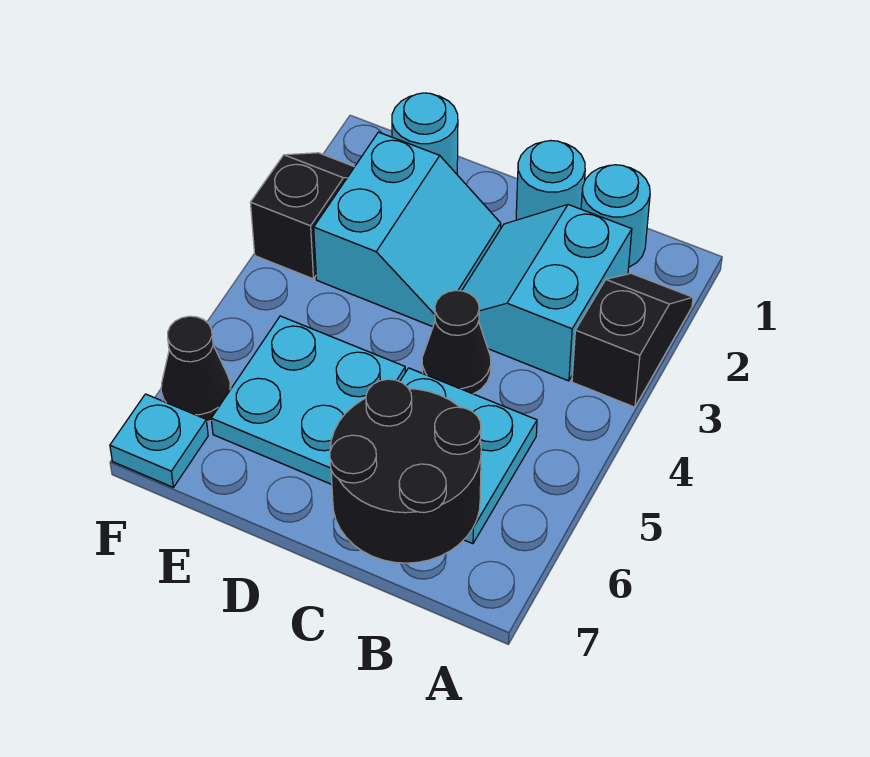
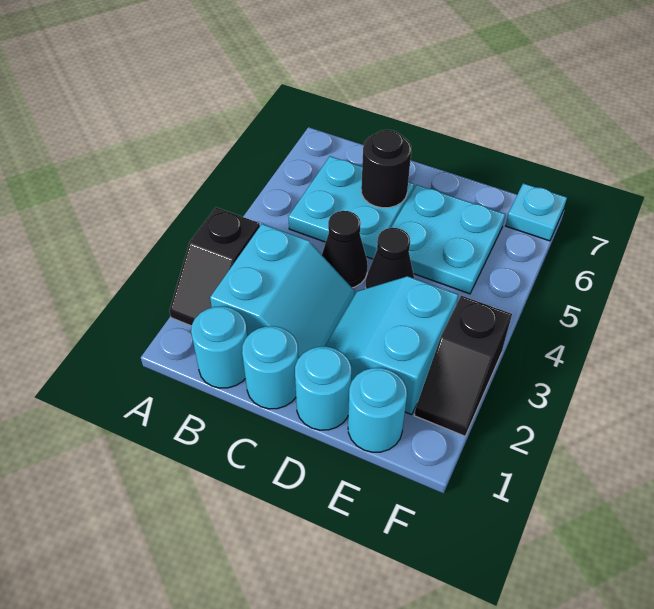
black round brick B6:C7 level 2 -> black round brick C6 level 2
none -> cyan round brick D1 level 1
black cone F6 level 1 -> black cone D4 level 1

